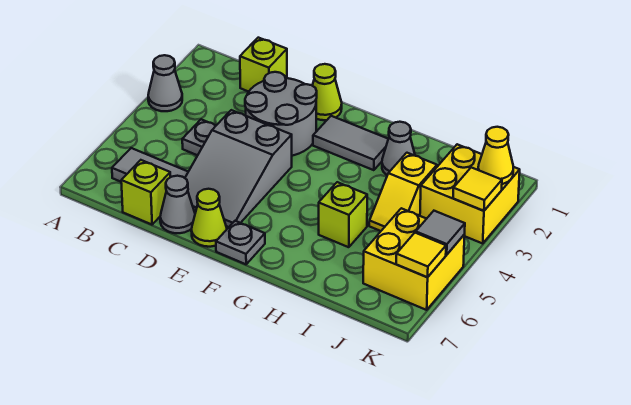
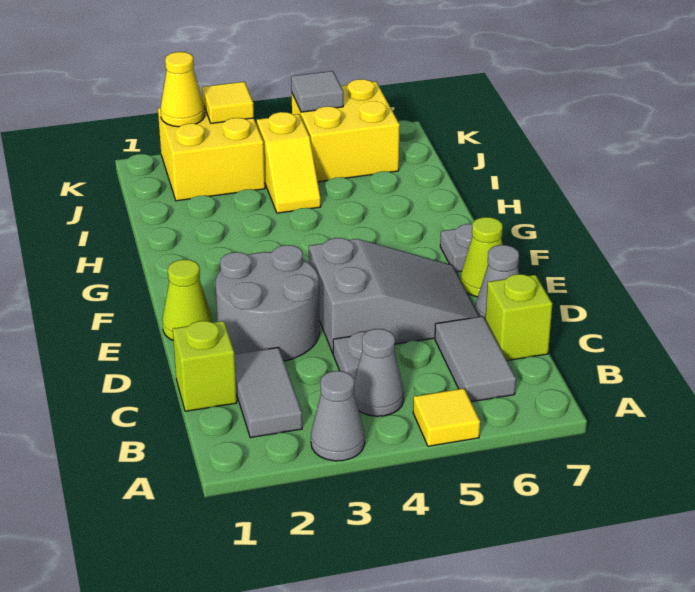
grey tile F2:G2 level 1 -> grey tile B2:C2 level 1
grey cone H2 level 1 -> grey cone B4 level 1
lime brick H5 level 1 -> none
yellow slope I3:I4 level 1 top 3 -> yellow slope I4:J4 level 1 top J
yellow tile K6 level 2 -> yellow tile A5 level 1

